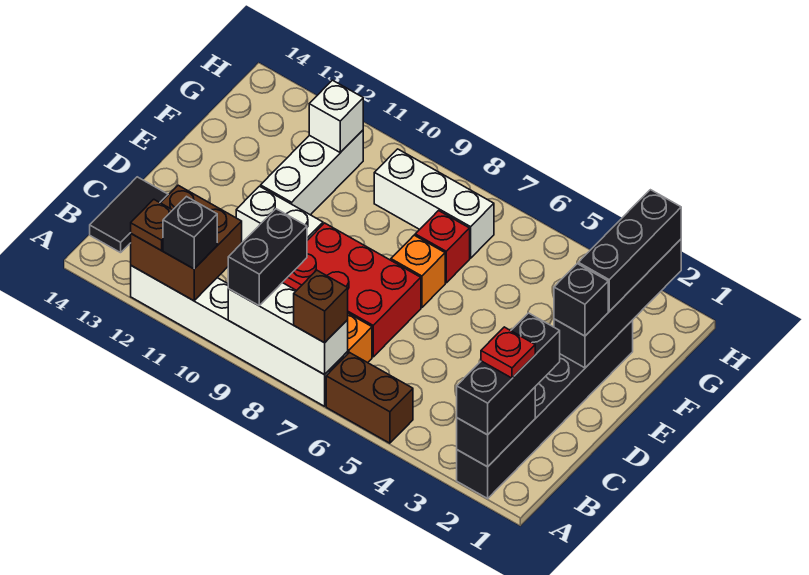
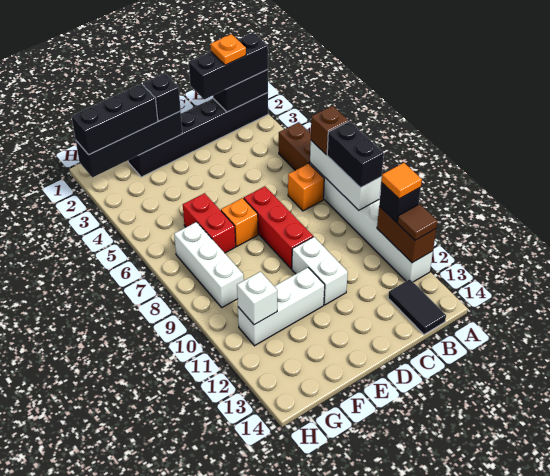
black brick A9:B9 level 3 -> black brick A8:A9 level 3
brown brick A11:B12 level 2 -> brown brick A11:A12 level 2
none -> orange tile A11 level 4
brown plate A12 level 3 -> brown tile A12 level 3
red plate B2 level 4 -> orange plate B2 level 4
black tile B14:C14 level 1 -> black tile B13:B14 level 1
red brick C7:D9 level 1 -> red brick D7:D9 level 1
red brick F7 level 1 -> red brick F6:F7 level 1

